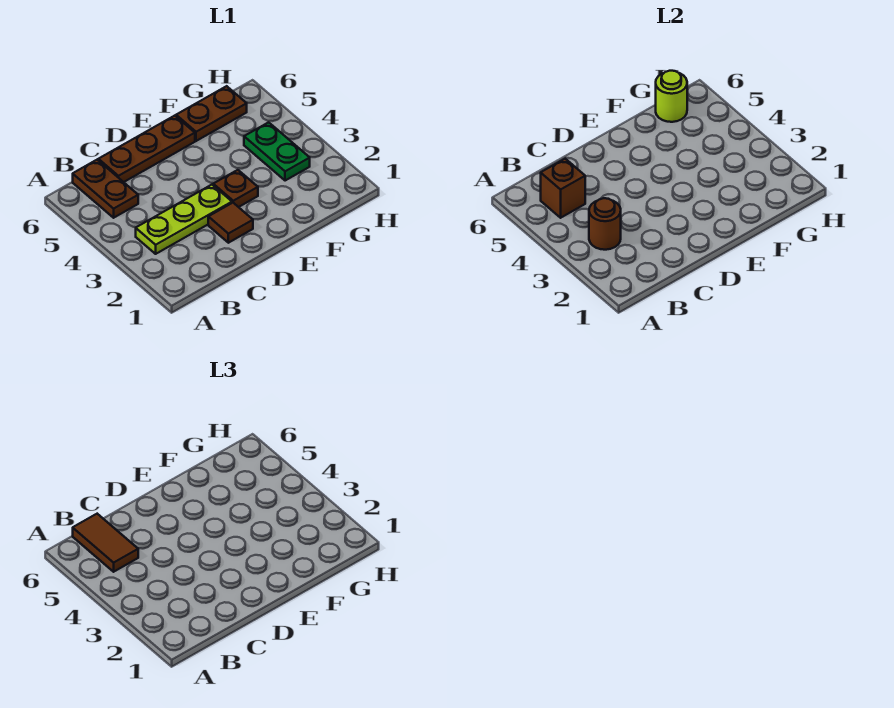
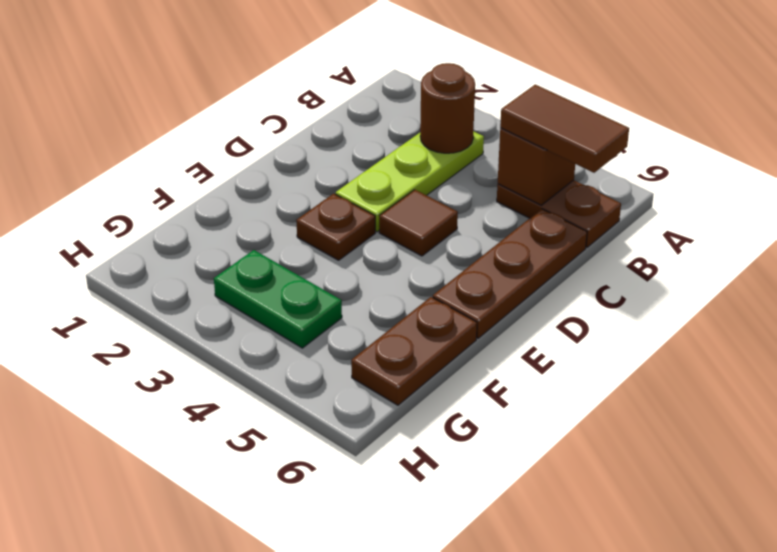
brown tile D2 level 1 -> brown tile D4 level 1
lime round brick G6 level 2 -> none

